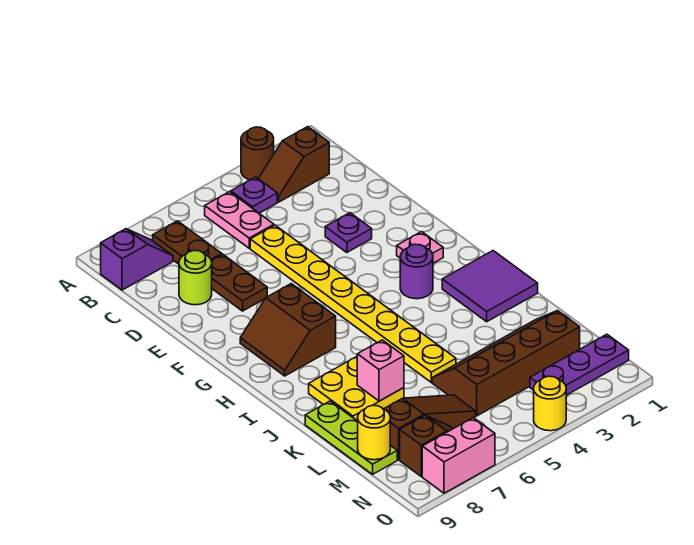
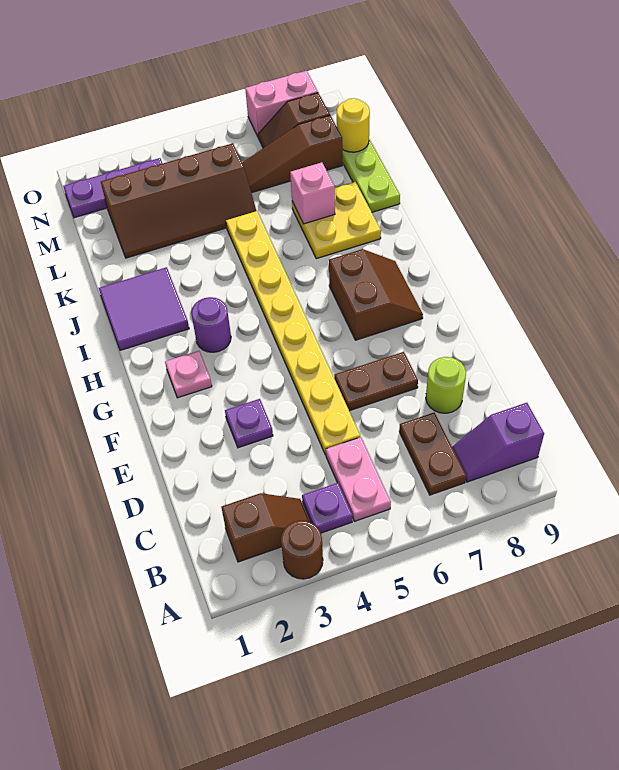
brown plate D7:E7 level 1 -> brown plate E6:E7 level 1
yellow round brick O4 level 1 -> none

